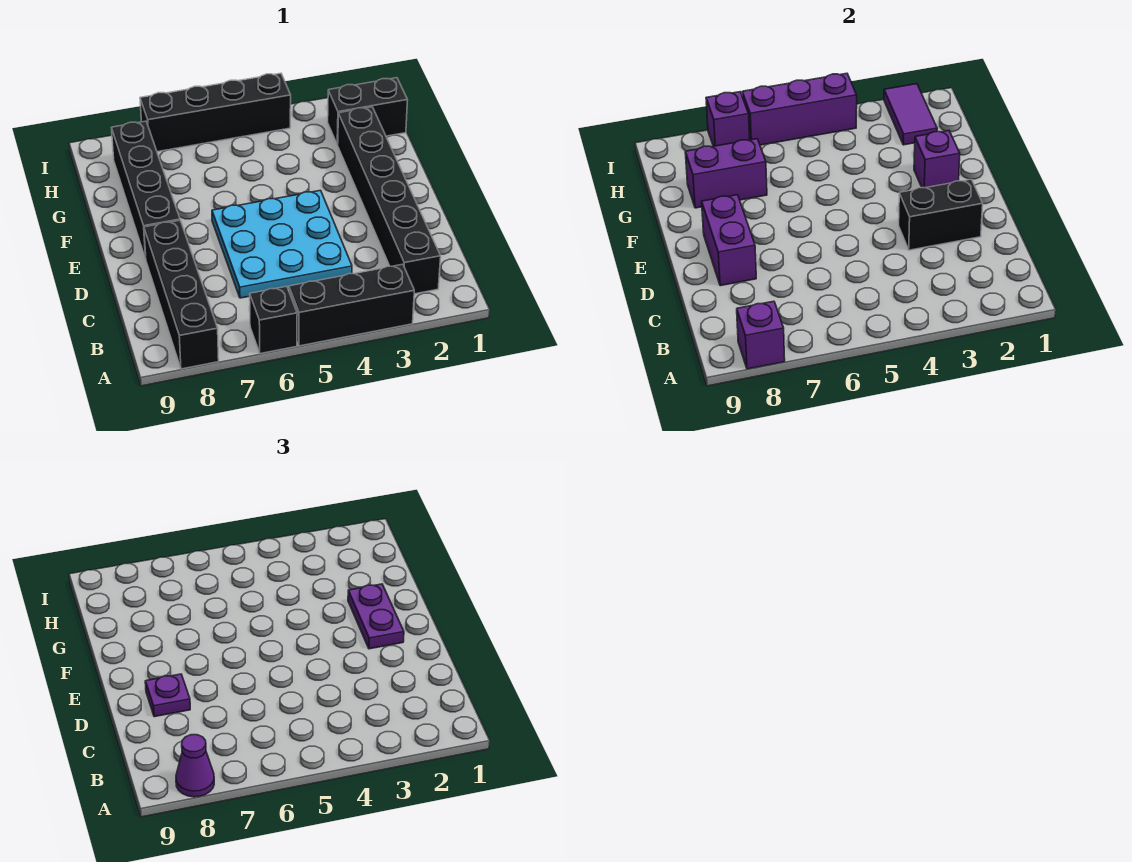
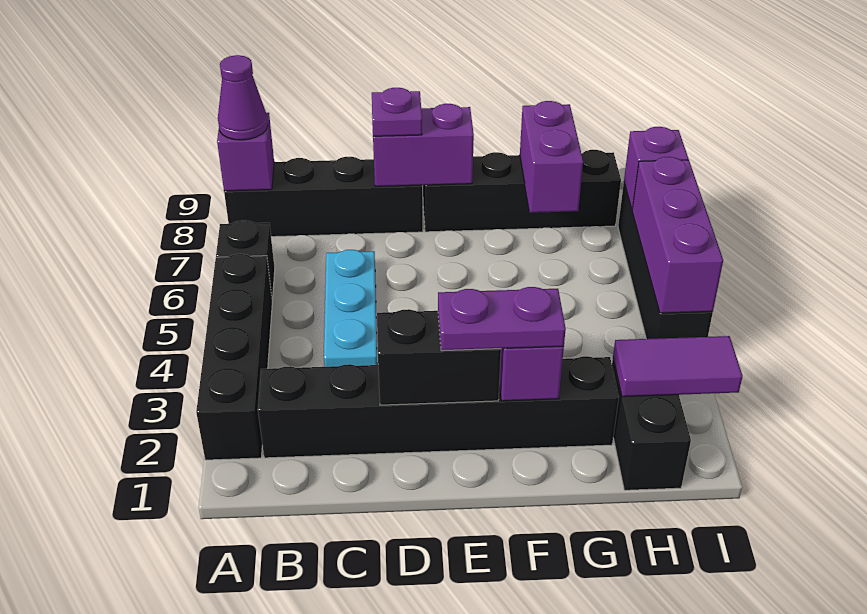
black brick A3:A5 level 1 -> black brick A2:A5 level 1
cyan plate C4:E6 level 1 -> cyan plate C4:C6 level 1
black brick D2:D3 level 2 -> black brick D2:E2 level 2

